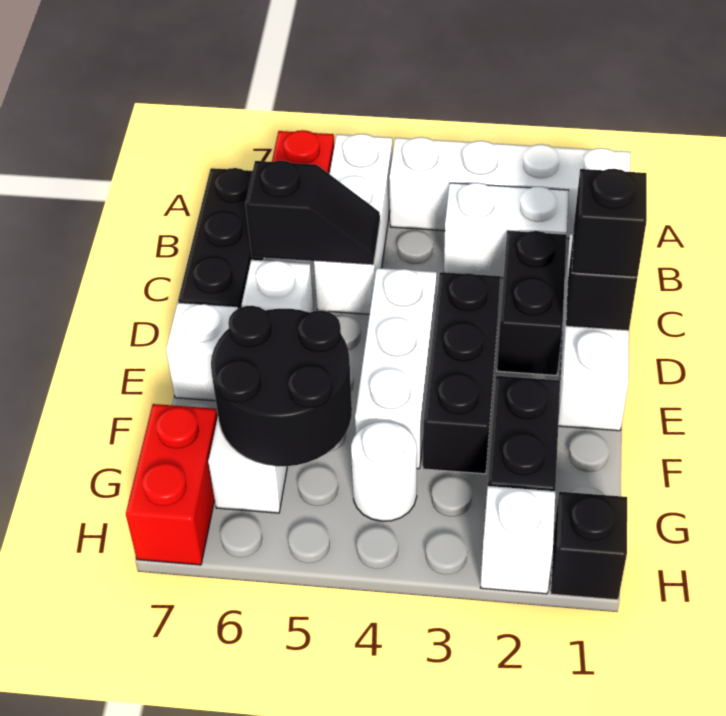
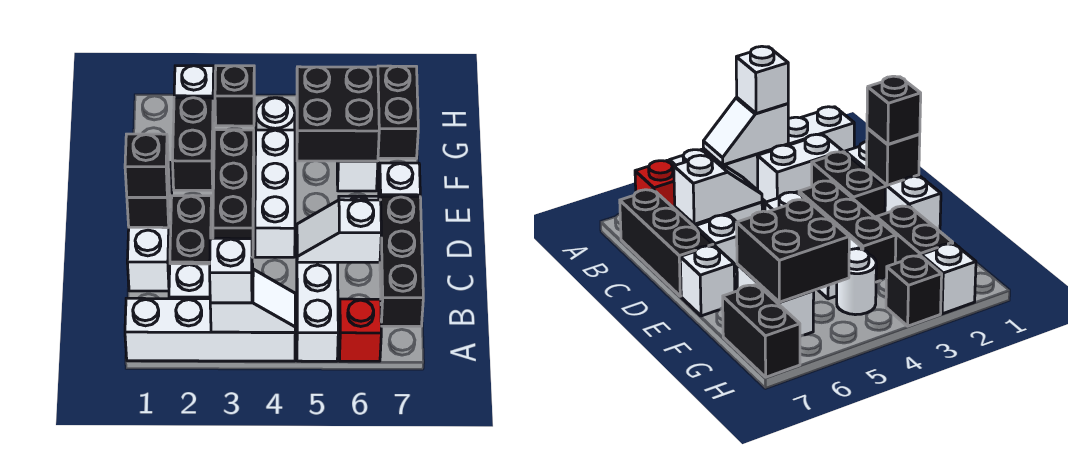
none -> white slope A3:A4 level 2 top 3
none -> white brick A3 level 3
black slope C5:C6 level 2 top 6 -> white slope C5:C6 level 2 top 6
black round brick F5:G6 level 2 -> black brick F5:G6 level 2
red brick G7:H7 level 1 -> black brick G7:H7 level 1
black brick H1 level 1 -> black brick H3 level 1

